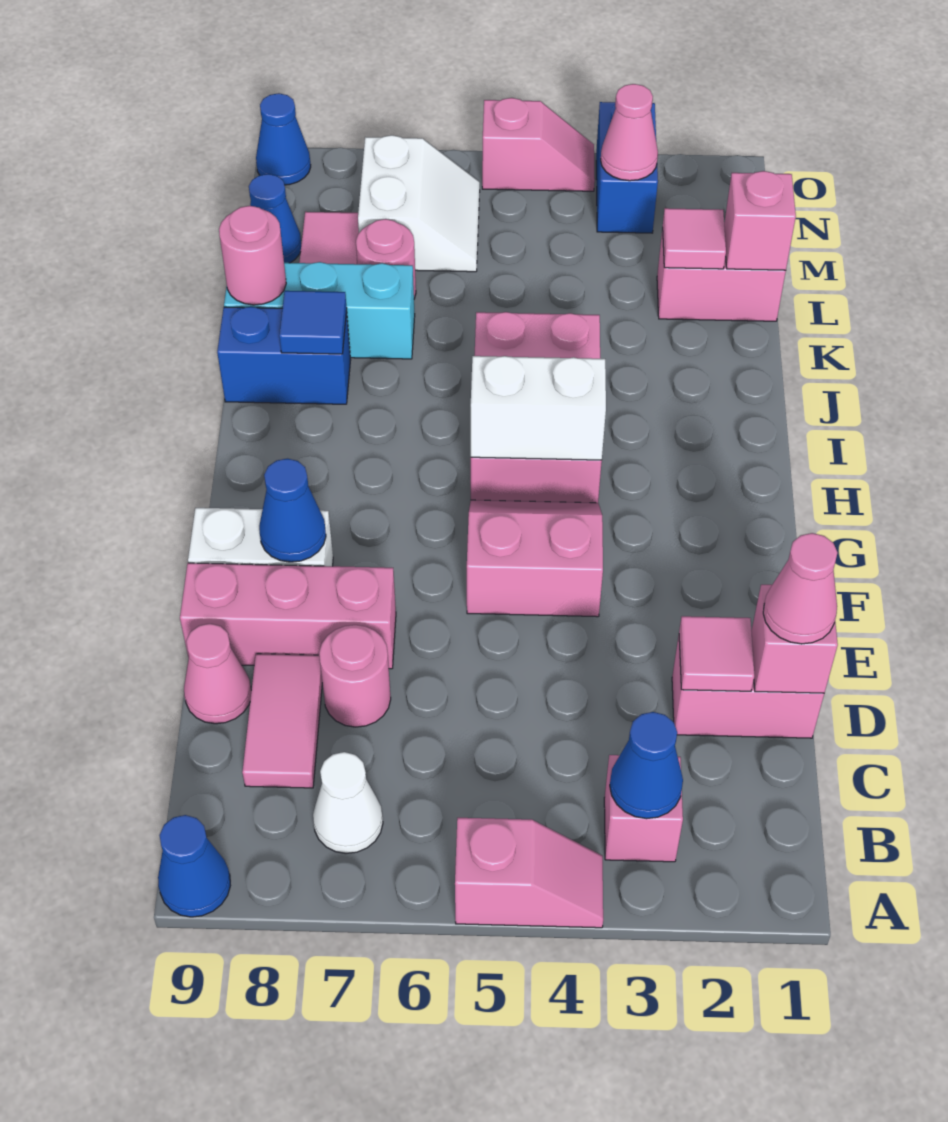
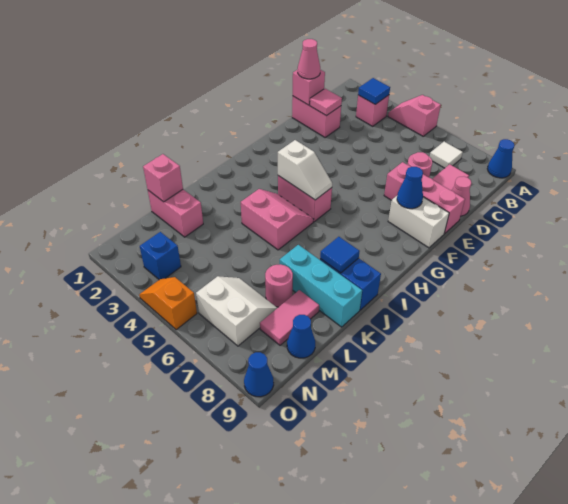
blue cone B3 level 2 -> blue tile B3 level 2
white cone B7 level 1 -> white tile B7 level 1
pink slope F4:G5 level 1 top F -> none
white brick H4:H5 level 2 -> white slope H4:H5 level 2 top 4
pink round brick K9 level 2 -> none
pink tile L2 level 2 -> none
white slope M6:N7 level 1 top 7 -> white slope M6:N7 level 1 top N
blue brick N3:O3 level 1 -> blue brick N3 level 1
pink cone N3 level 2 -> none
pink slope O4:O5 level 1 top 5 -> orange slope O4:O5 level 1 top 5

